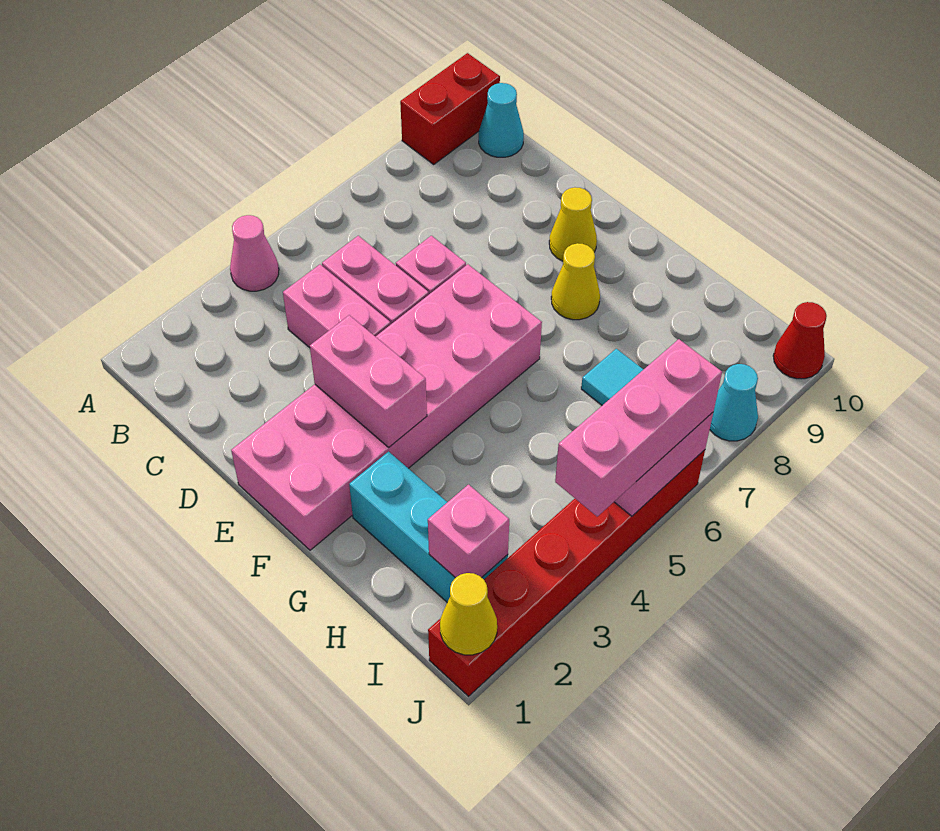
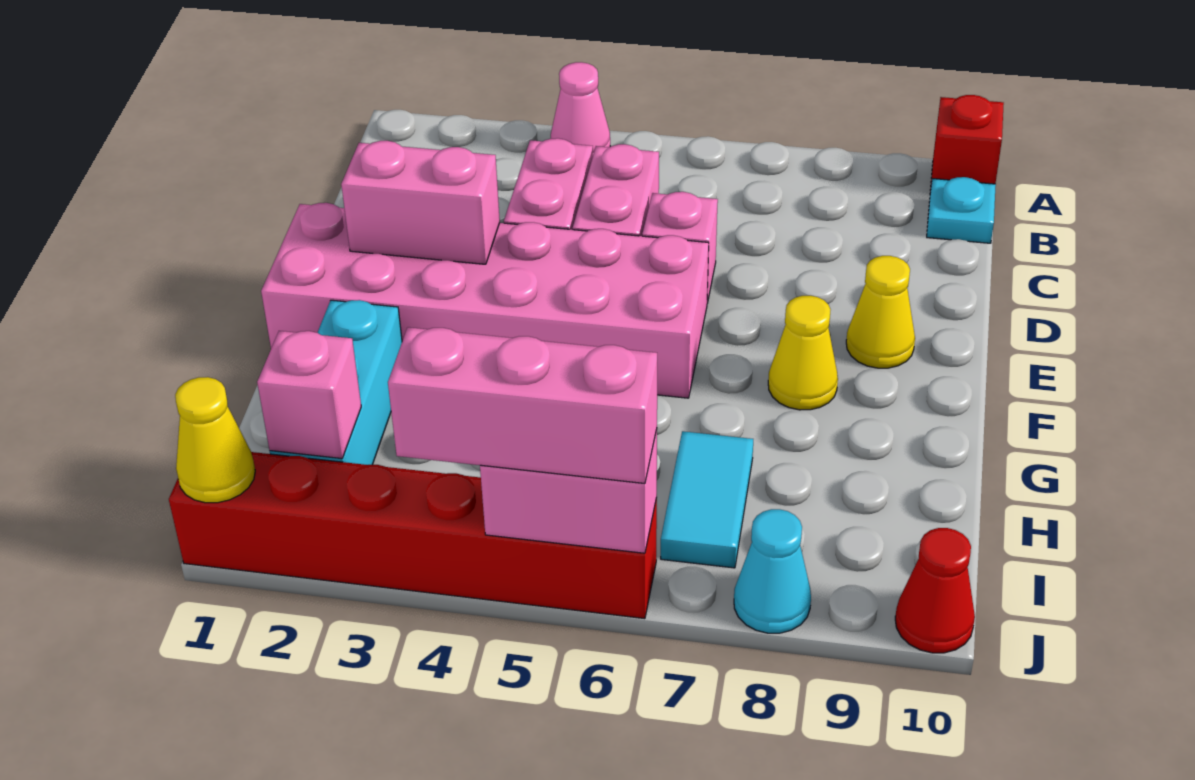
red brick A9:A10 level 1 -> red brick A10 level 1
cyan cone B10 level 1 -> cyan plate B10 level 1
pink brick E3:F3 level 2 -> pink brick E2:E3 level 2

